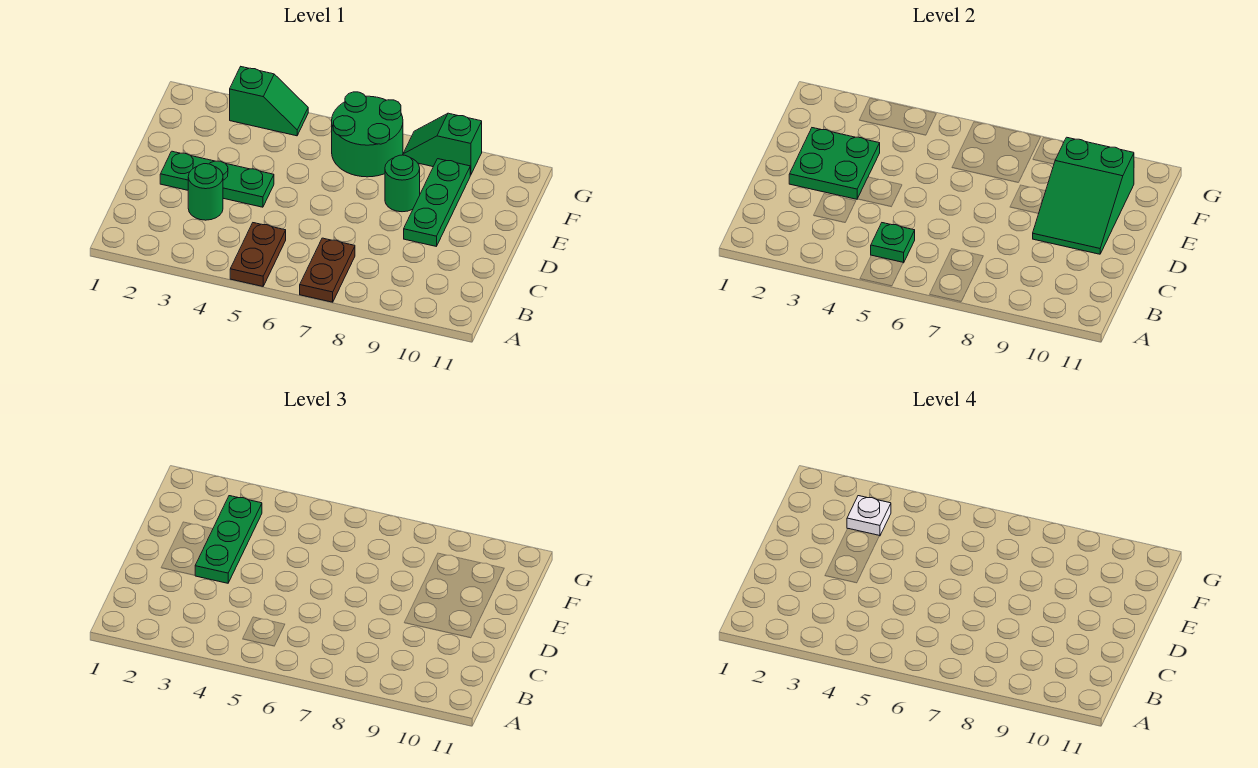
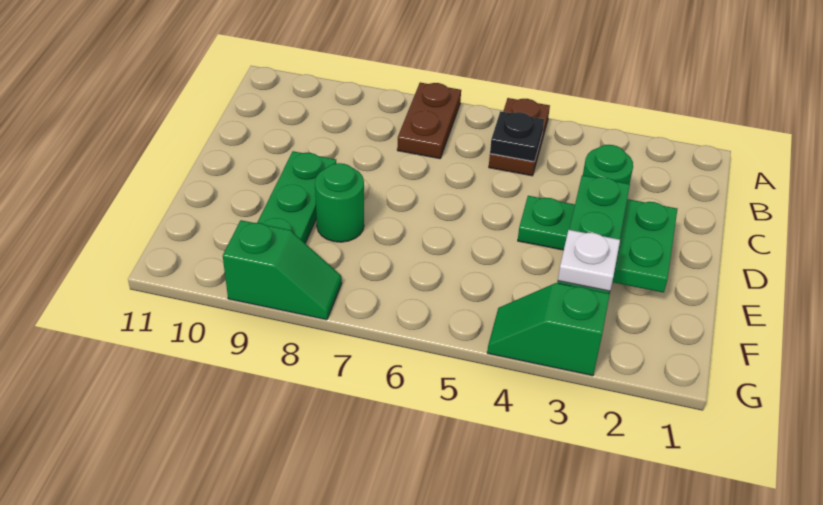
green plate B5 level 2 -> black plate B5 level 2
green slope D9:F10 level 2 top F -> none
green round brick F6:G7 level 1 -> none

